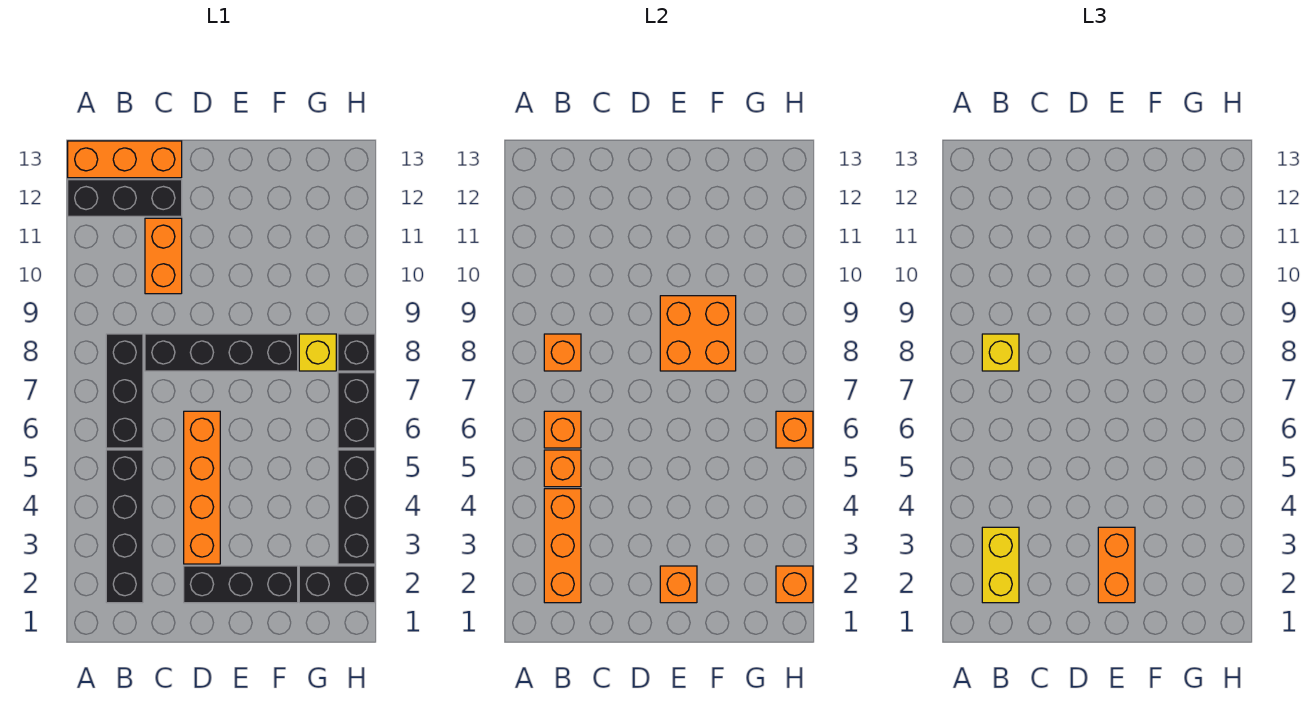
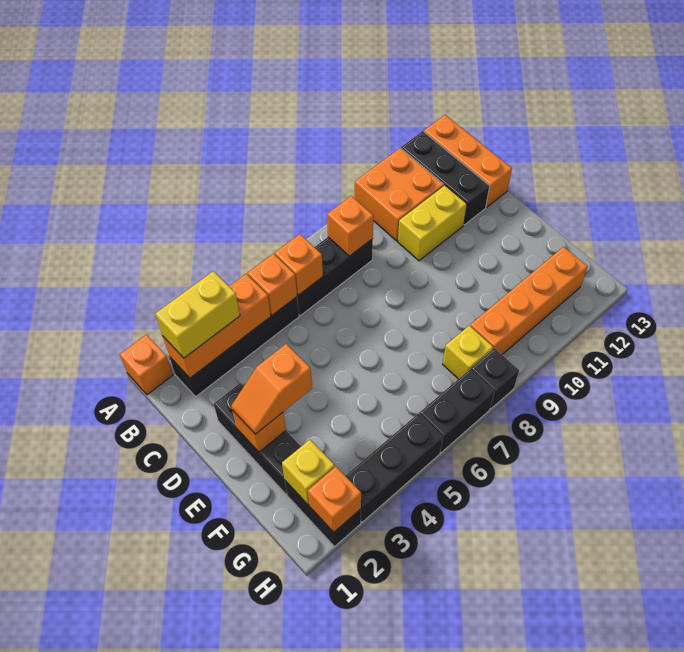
yellow brick B8 level 3 -> yellow brick G2 level 2
black brick C8:F8 level 1 -> none
orange brick C10:C11 level 1 -> yellow brick C10:C11 level 1
orange brick D3:D6 level 1 -> orange brick G9:G12 level 1
orange brick E2:E3 level 3 -> orange slope E2:E3 level 3 top 3
orange brick E8:F9 level 2 -> orange brick A10:B11 level 1
orange brick H6 level 2 -> orange brick A1 level 1

